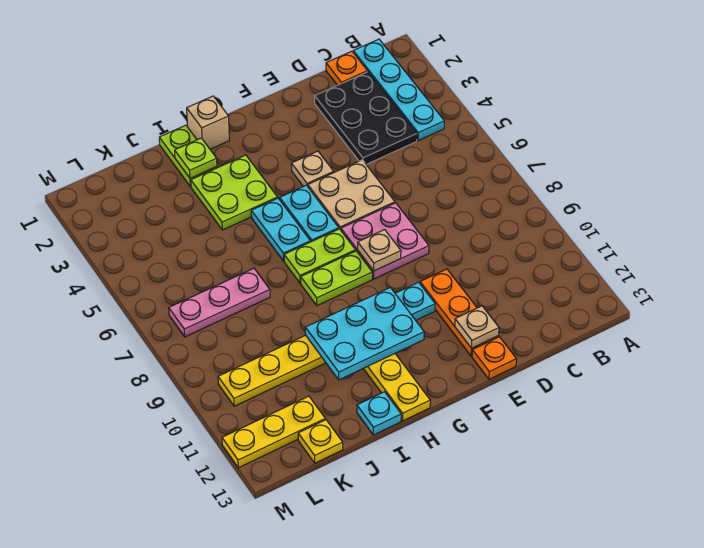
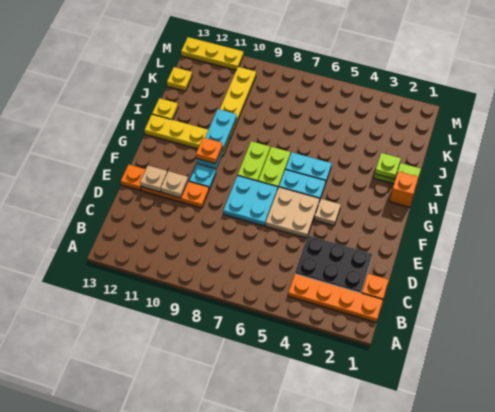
cyan plate B1:B4 level 1 -> orange plate B1:B4 level 1
pink plate E7:F8 level 1 -> cyan plate E7:F8 level 1
tan plate F8 level 2 -> tan plate E11 level 2
cyan plate G10:I11 level 2 -> cyan plate G10:I10 level 2
none -> orange plate G10 level 3
tan brick H1 level 1 -> orange brick H1 level 1
lime plate H3:I4 level 1 -> none
cyan plate I13 level 1 -> yellow plate I13 level 1
pink plate J7:L7 level 1 -> none
yellow plate K12:M12 level 1 -> yellow plate M11:M13 level 1

